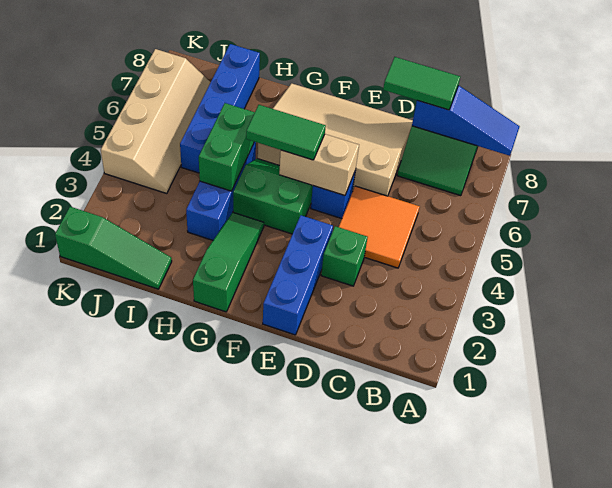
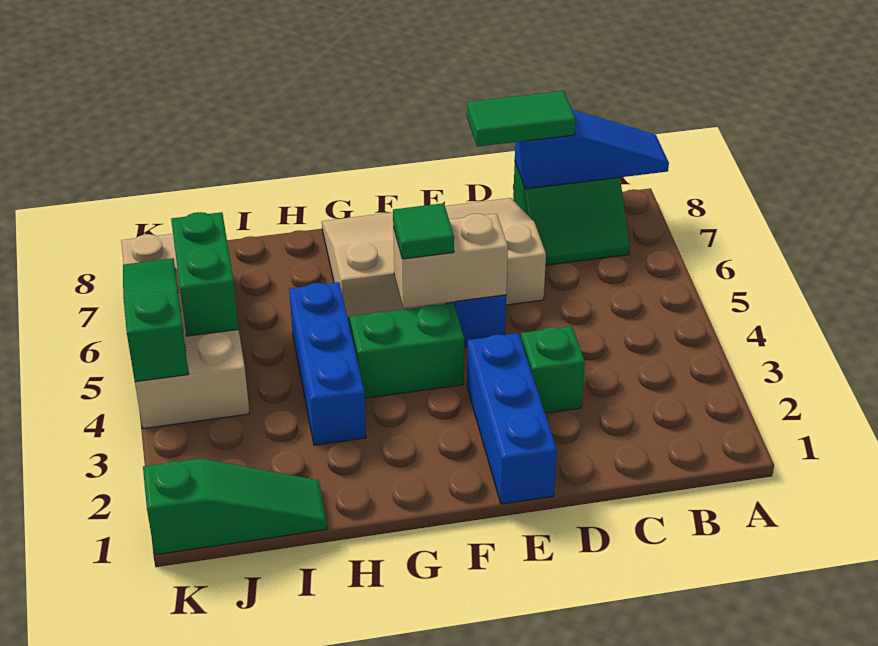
orange tile C4:D5 level 1 -> none
green tile F5:G5 level 3 -> green tile F5 level 3
green slope G1:G3 level 1 top 1 -> green slope K4:K6 level 2 top 4
green brick H4:H5 level 2 -> green brick J5:J6 level 2
blue brick I5:I8 level 1 -> none
tan slope J4:K7 level 1 top K -> tan brick J4:K7 level 1

